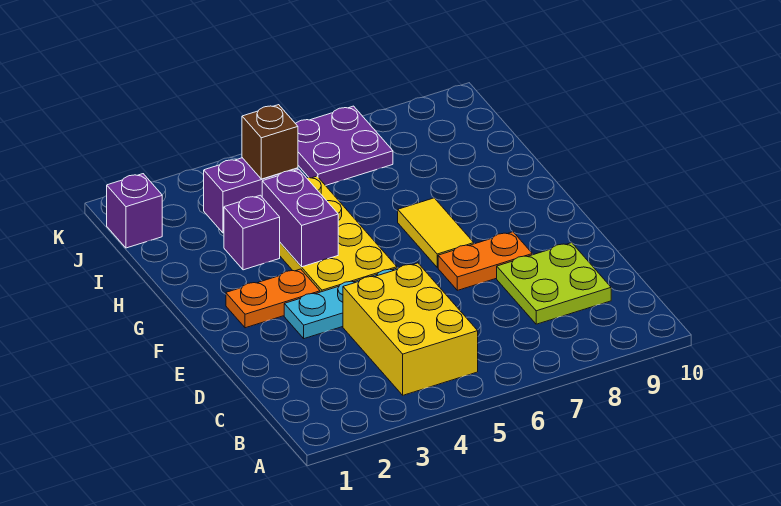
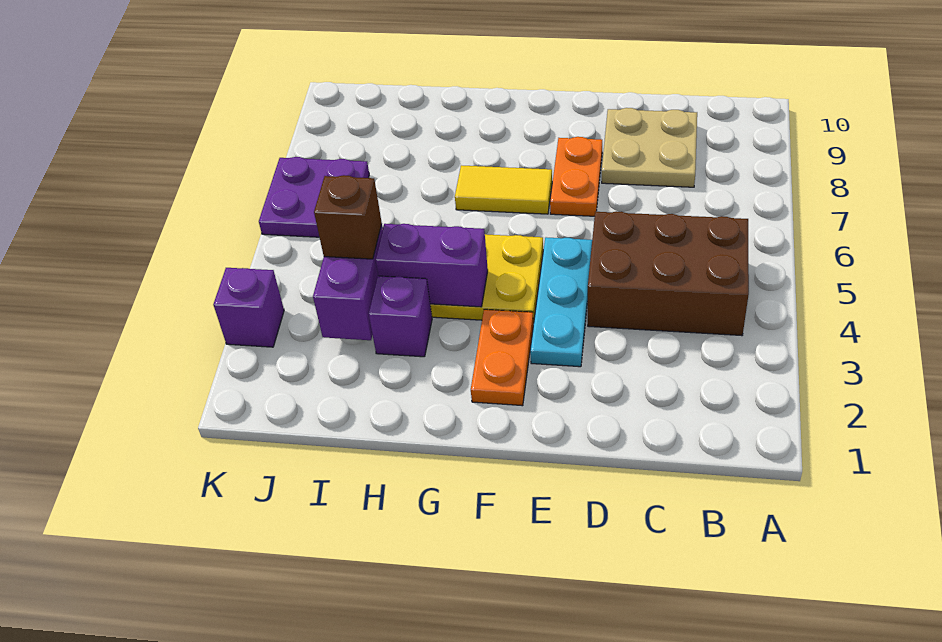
yellow brick B4:D5 level 1 -> brown brick B4:D5 level 1
lime plate C8:D9 level 1 -> tan plate C8:D9 level 1
purple brick J1 level 1 -> purple brick K3 level 1

